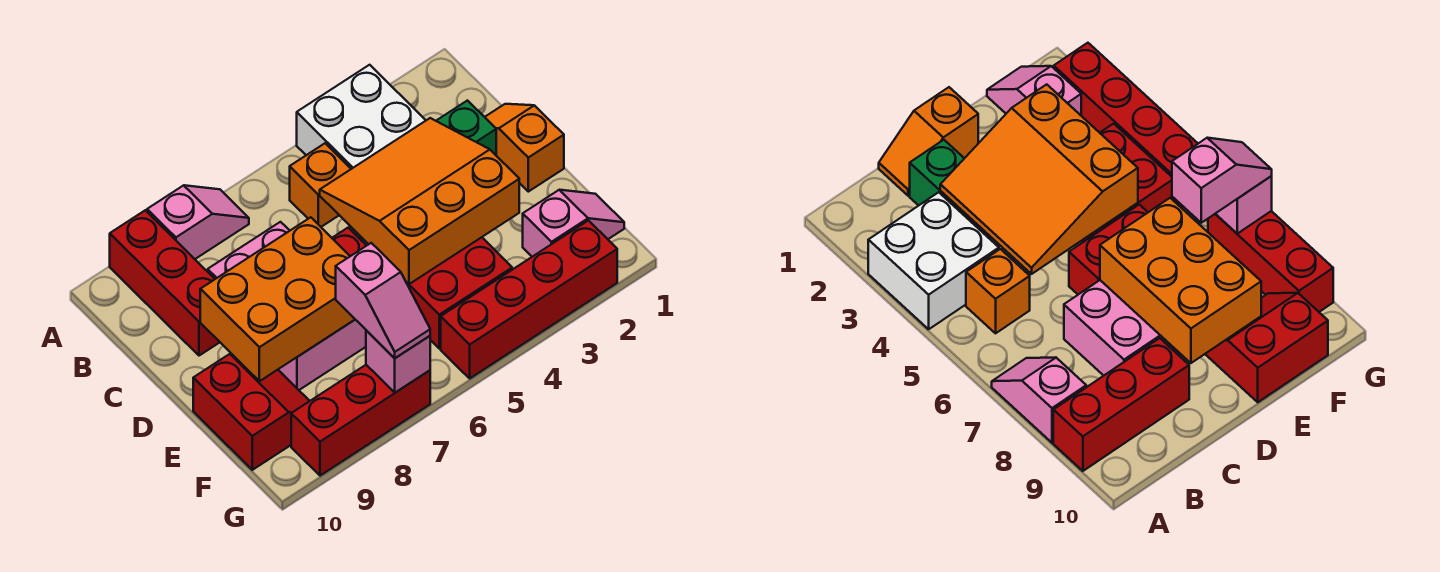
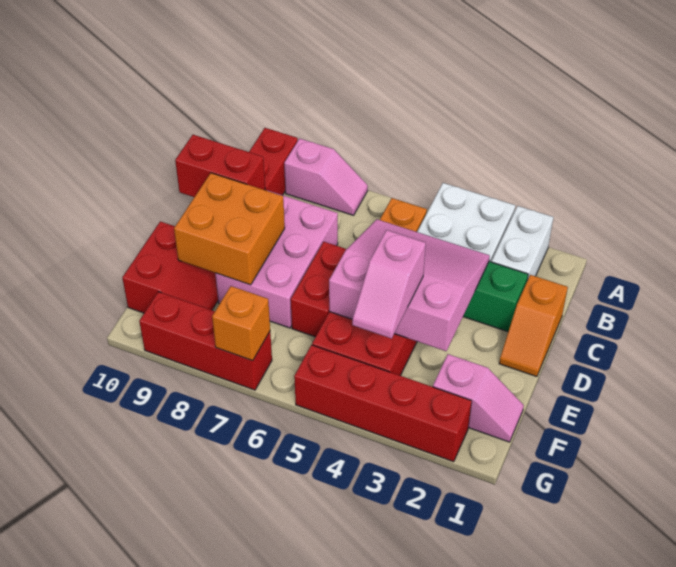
none -> white brick A2:B2 level 1
orange slope C1:D1 level 1 top D -> orange slope C1:D1 level 1 top C
orange slope C3:E5 level 2 top E -> pink slope C3:E5 level 2 top E
none -> red brick C9:C10 level 2
orange brick D7:E9 level 2 -> orange brick D8:E9 level 2
pink slope F7:G7 level 3 top F -> pink slope E4:F4 level 3 top E
pink brick G7 level 2 -> orange brick G7 level 2

